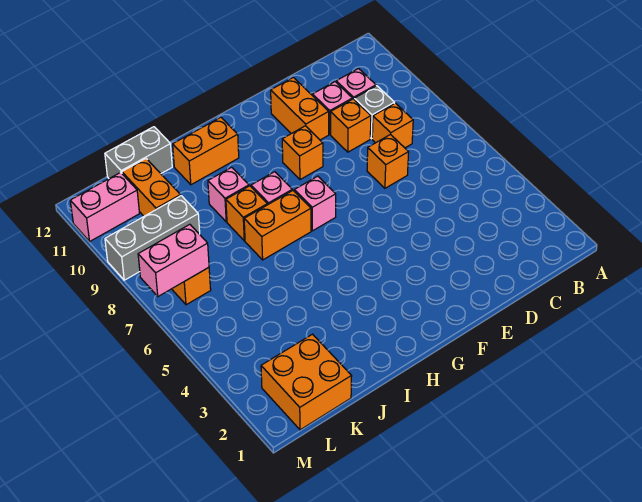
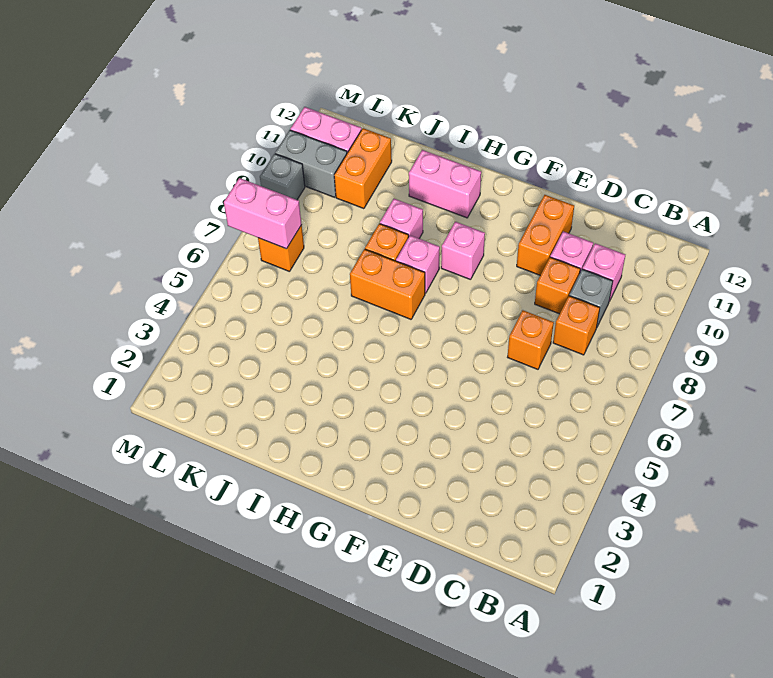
orange brick F9 level 1 -> none
pink brick G7 level 1 -> pink brick G9 level 1
orange brick H11:I11 level 1 -> pink brick H11:I11 level 1
grey brick J12:K12 level 1 -> grey brick L10:M10 level 1
orange brick K1:L2 level 1 -> none
grey brick K9:M9 level 1 -> grey brick M9 level 1

